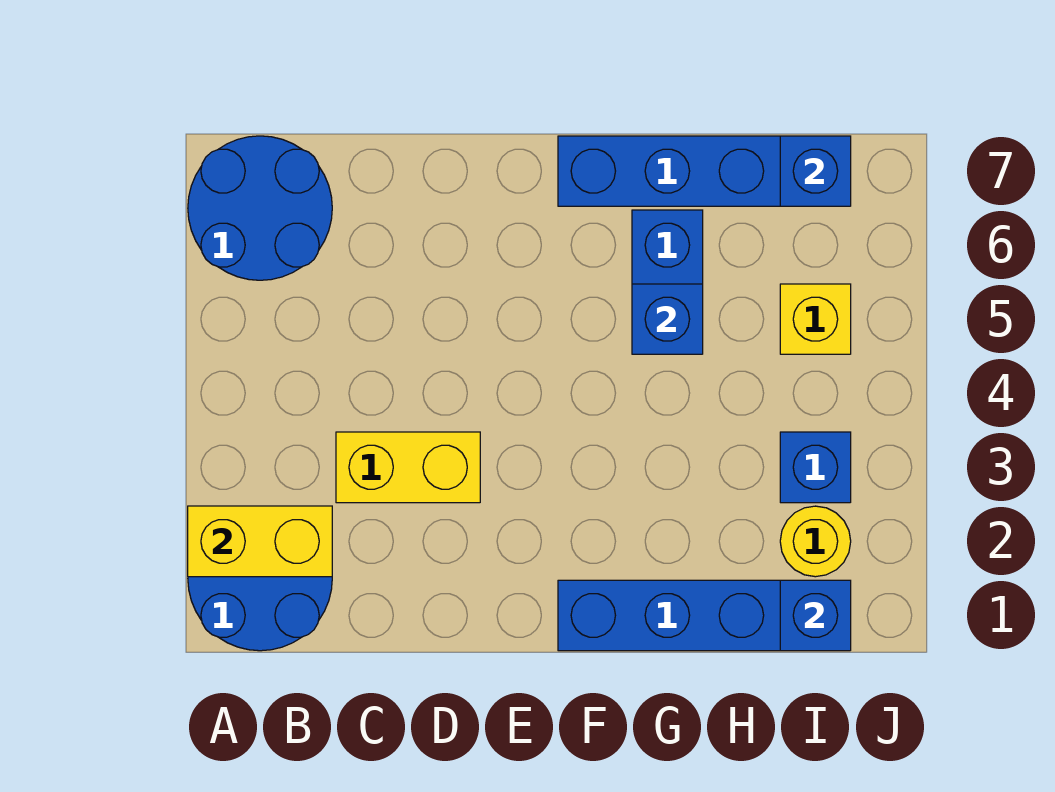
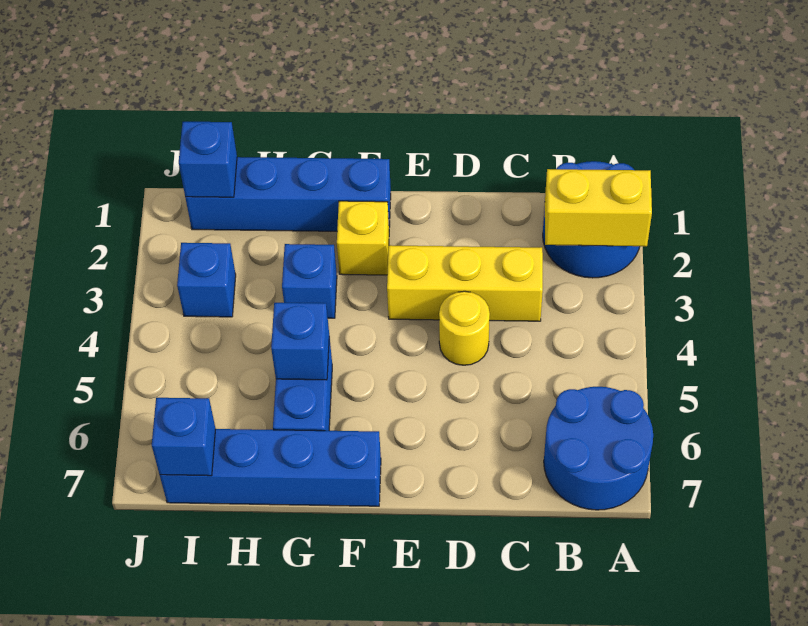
yellow brick C3:D3 level 1 -> yellow brick C3:E3 level 1
none -> blue brick G3 level 1
yellow round brick I2 level 1 -> yellow round brick D4 level 1
yellow brick I5 level 1 -> yellow brick F2 level 1

